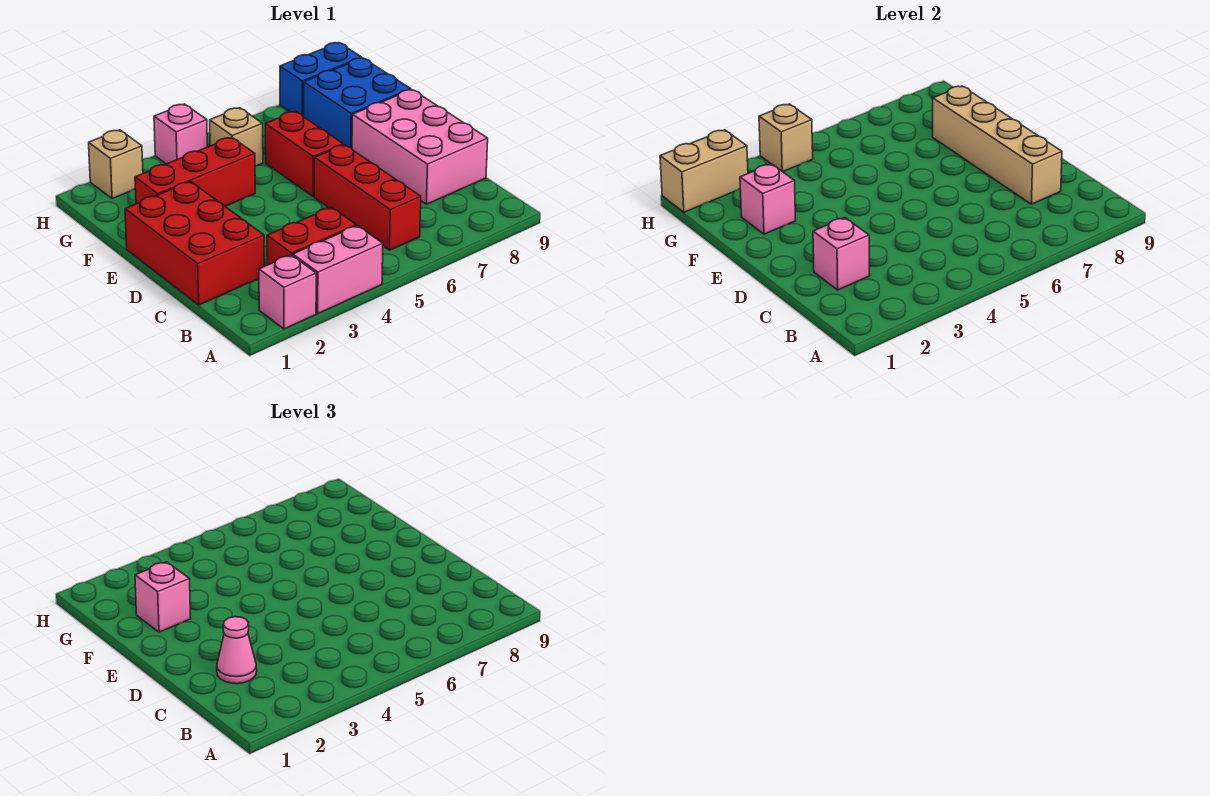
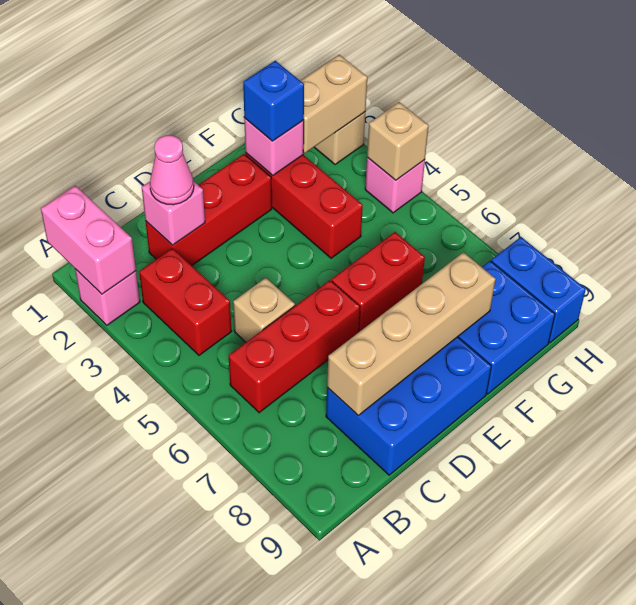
pink brick A3:A4 level 1 -> pink brick A1:A2 level 2
red brick C1:E2 level 1 -> red brick C2:E2 level 1
pink brick C8:E9 level 1 -> blue brick C8:E9 level 1
pink brick F2 level 3 -> blue brick F2 level 3
tan brick G5 level 1 -> tan brick C5 level 1
tan brick H1:H2 level 2 -> tan brick G2:H2 level 2

